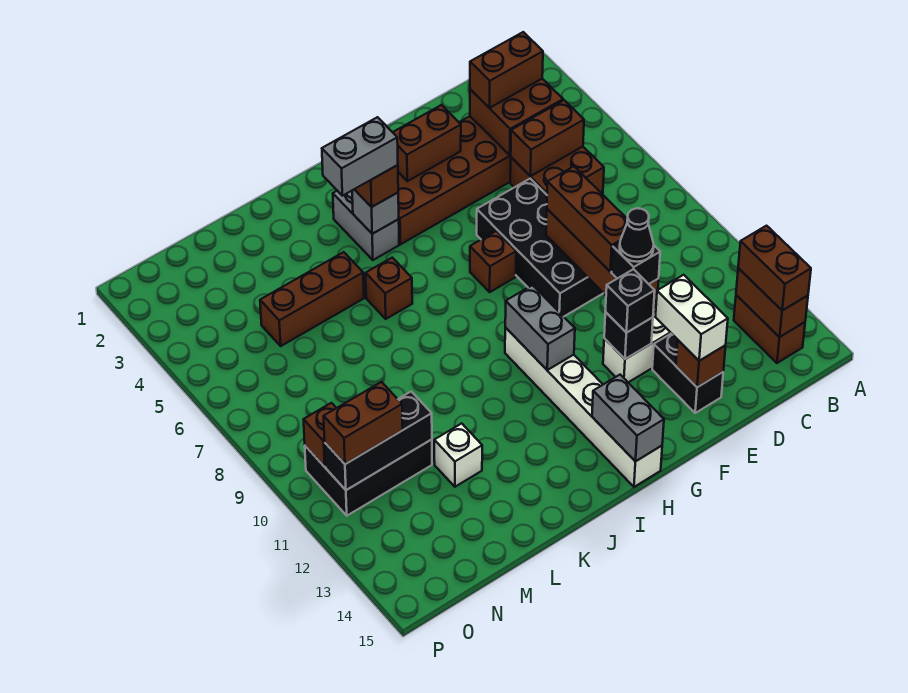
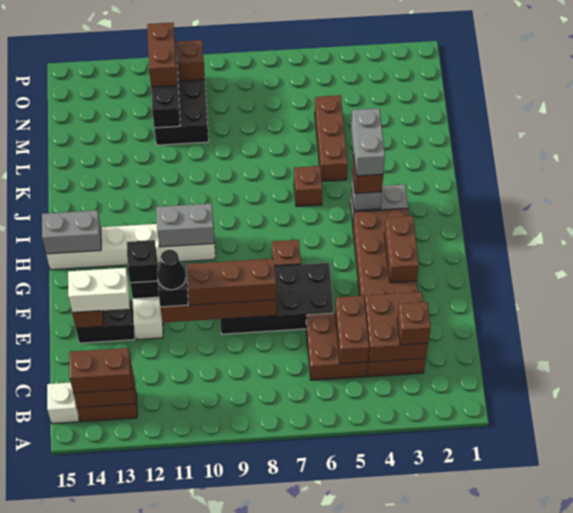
brown brick C3:D3 level 3 -> brown brick C3 level 3
white brick L12 level 1 -> white brick B15 level 1

